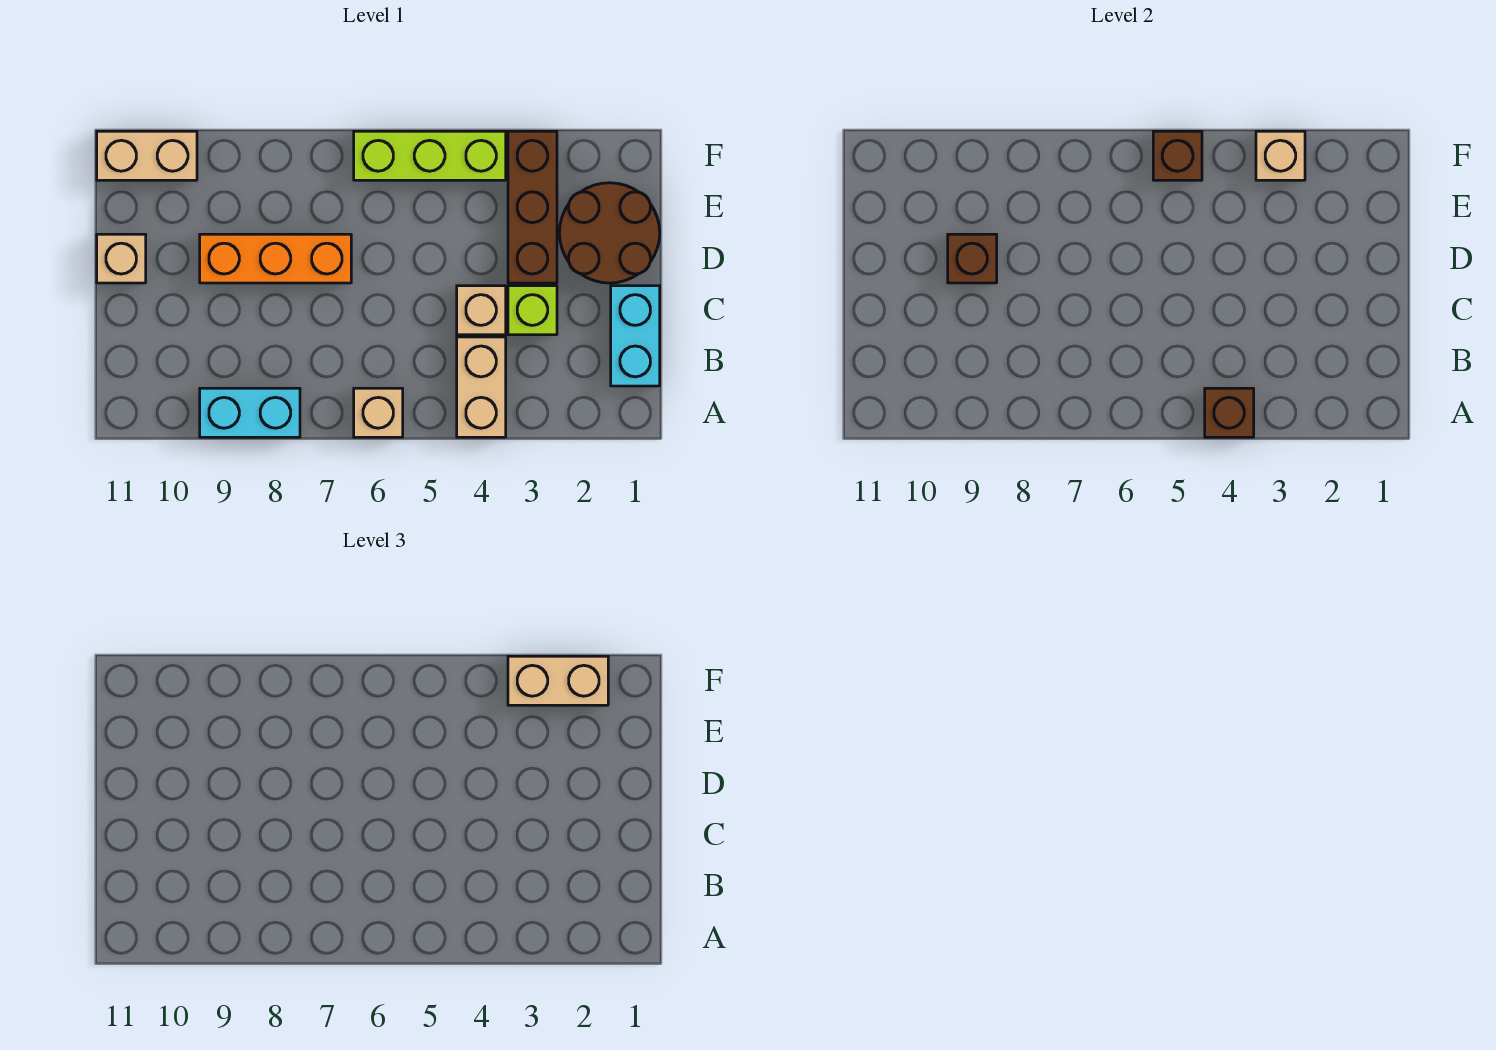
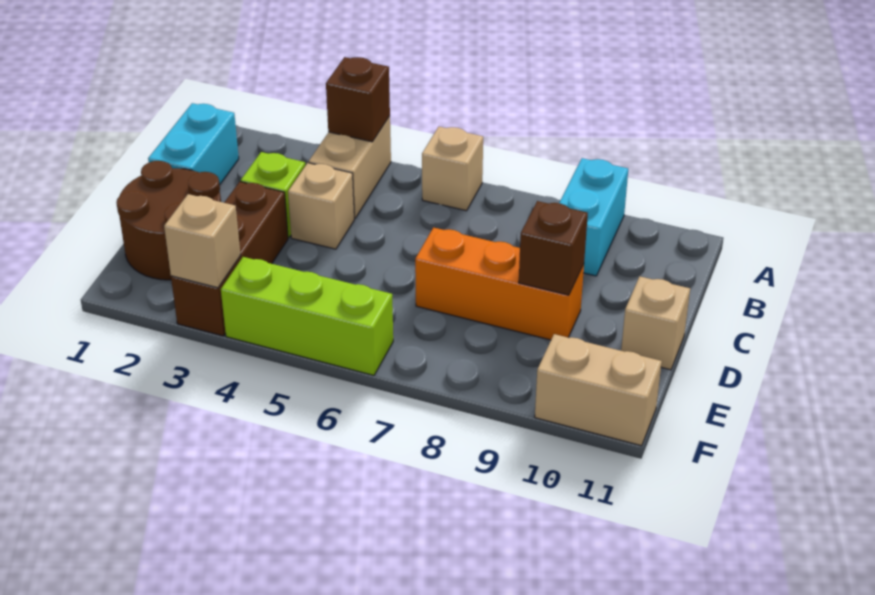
cyan brick A8:A9 level 1 -> cyan brick A9:B9 level 1
tan brick F2:F3 level 3 -> none
brown brick F5 level 2 -> none

